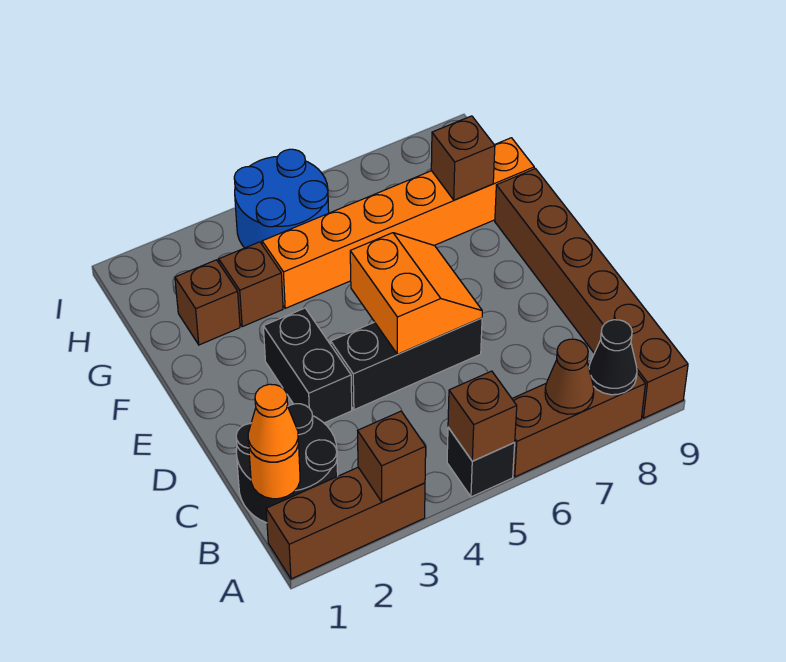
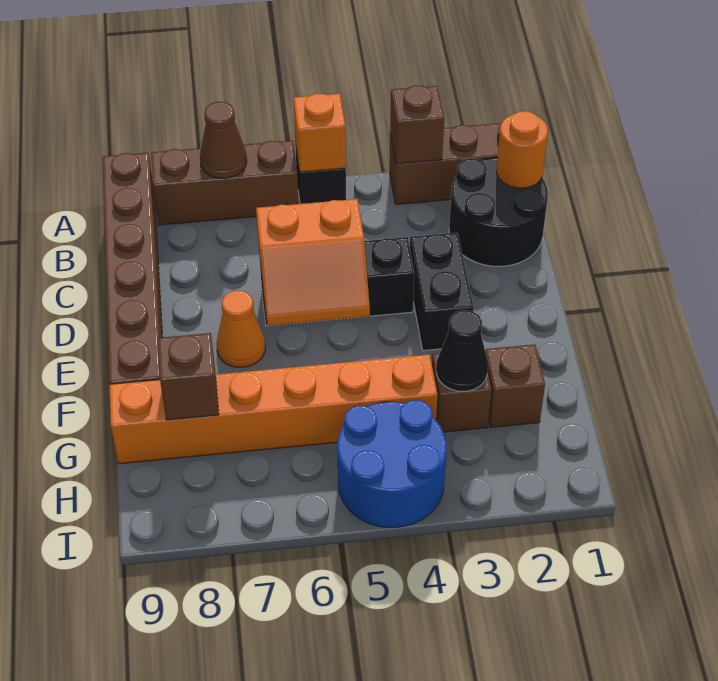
brown brick A5 level 2 -> orange brick A5 level 2
black cone A8 level 2 -> black cone G3 level 2
orange cone B1 level 3 -> orange cone E7 level 1
orange slope D5:E6 level 2 top 5 -> orange slope D5:E6 level 2 top D

